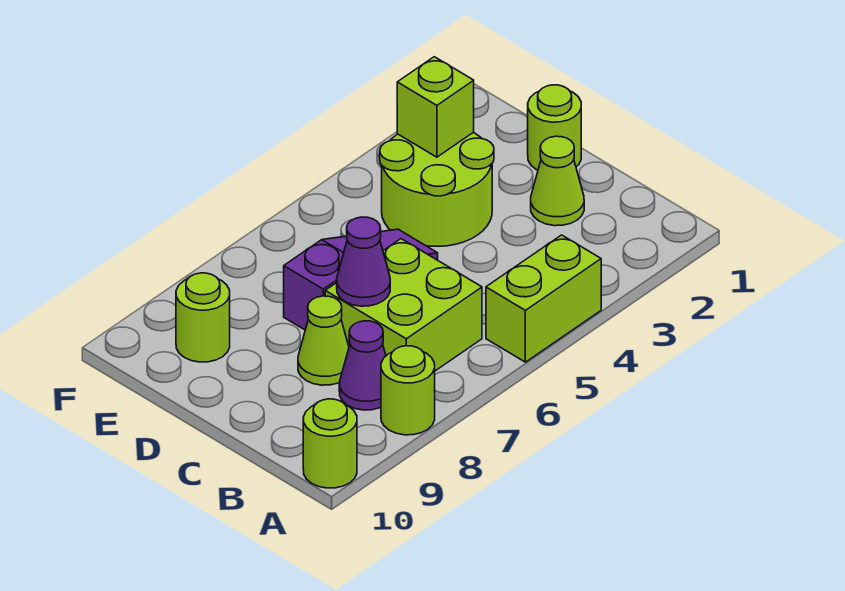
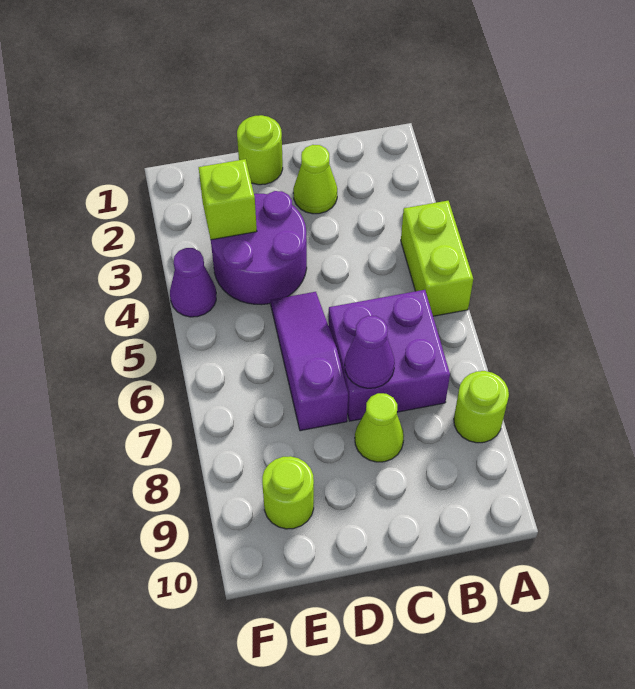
lime round brick A10 level 1 -> none
lime brick B6:C7 level 1 -> purple brick B6:C7 level 1
purple cone B8 level 1 -> purple cone F4 level 1
lime round brick D3:E4 level 1 -> purple round brick D3:E4 level 1

